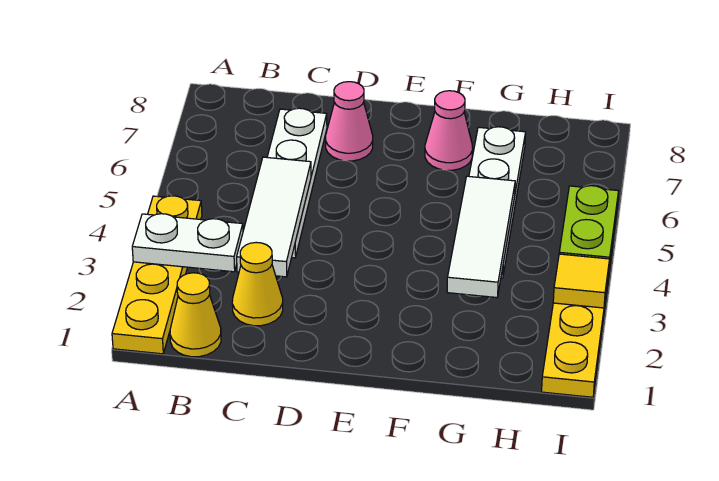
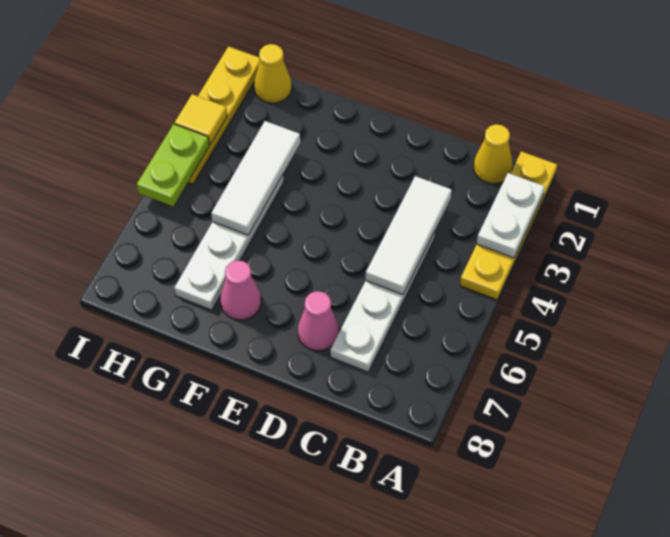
white plate A3:B3 level 2 -> white plate A2:A3 level 2
yellow cone C2 level 1 -> yellow cone H1 level 1

